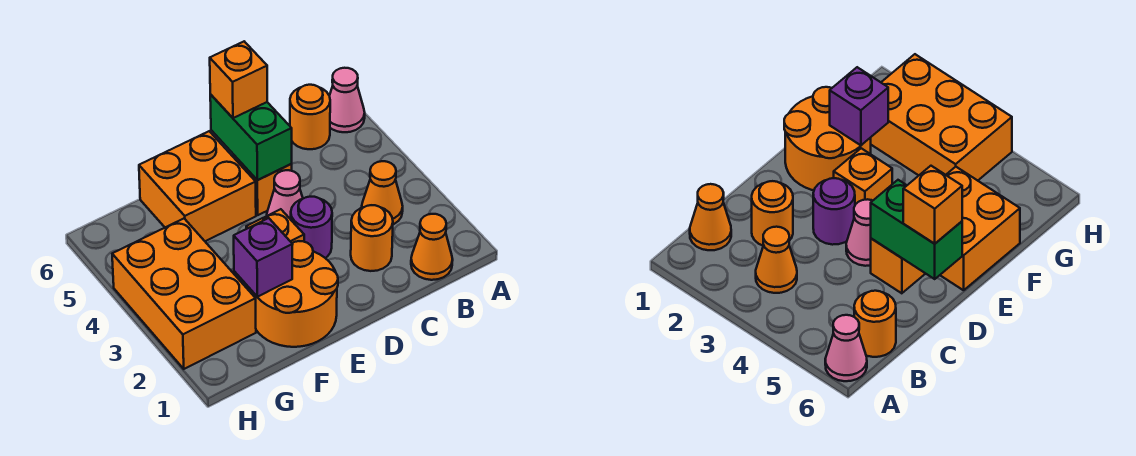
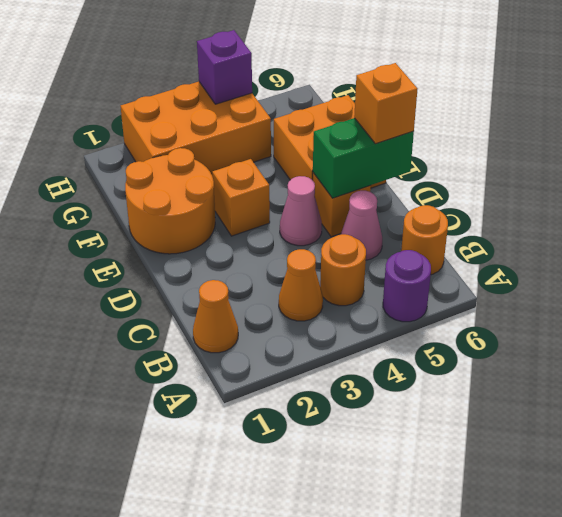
pink cone A6 level 1 -> pink cone C5 level 1
orange round brick C2 level 1 -> orange round brick B4 level 1
purple round brick D3 level 1 -> purple round brick A5 level 1
purple brick F2 level 2 -> purple brick H4 level 2

